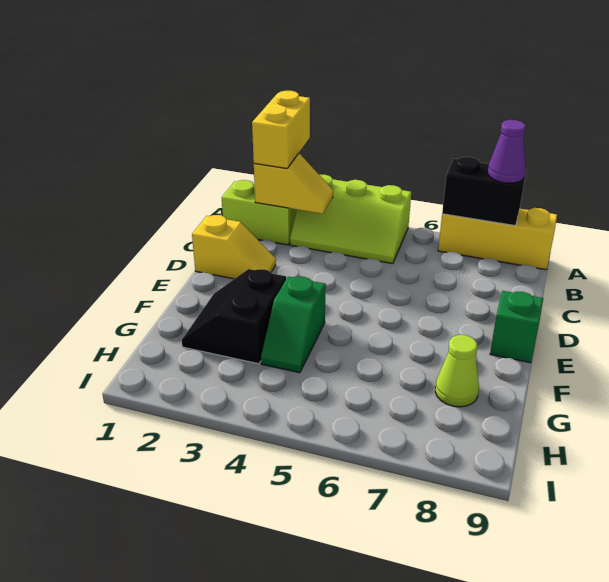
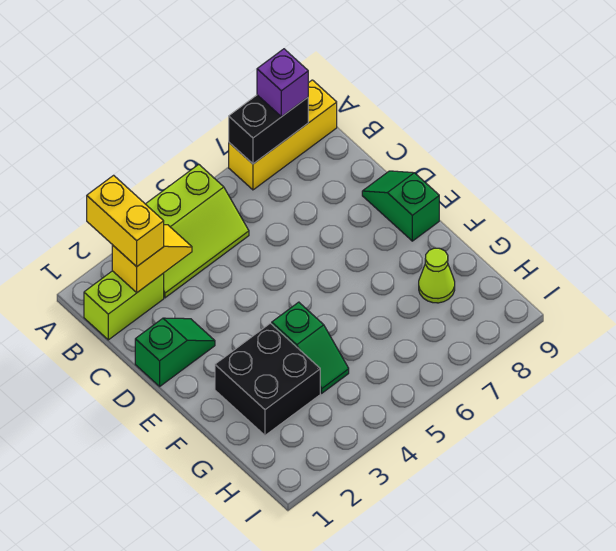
purple cone A8 level 3 -> purple brick A8 level 3
yellow slope D1:D2 level 1 top 1 -> green slope D1:D2 level 1 top 1
black slope F2:G3 level 1 top 3 -> black brick F2:G3 level 1

